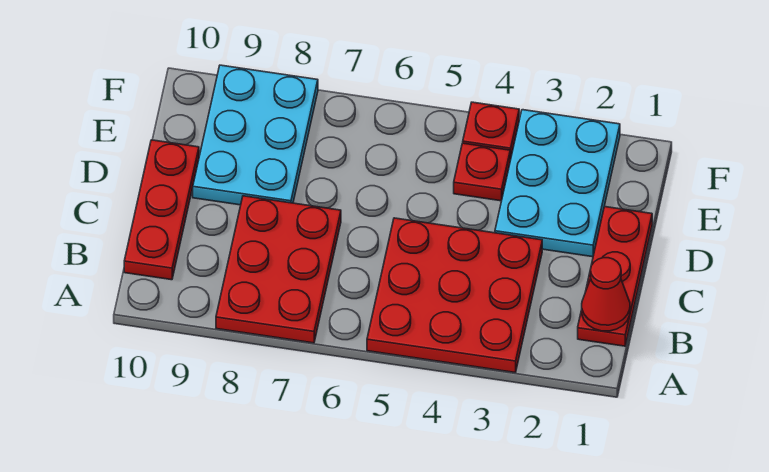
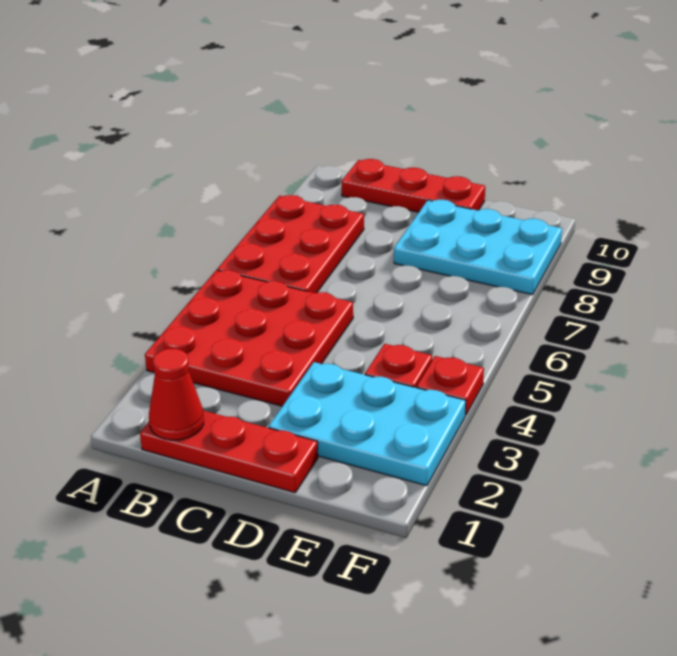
red plate A7:C8 level 1 -> red plate A6:B8 level 1

